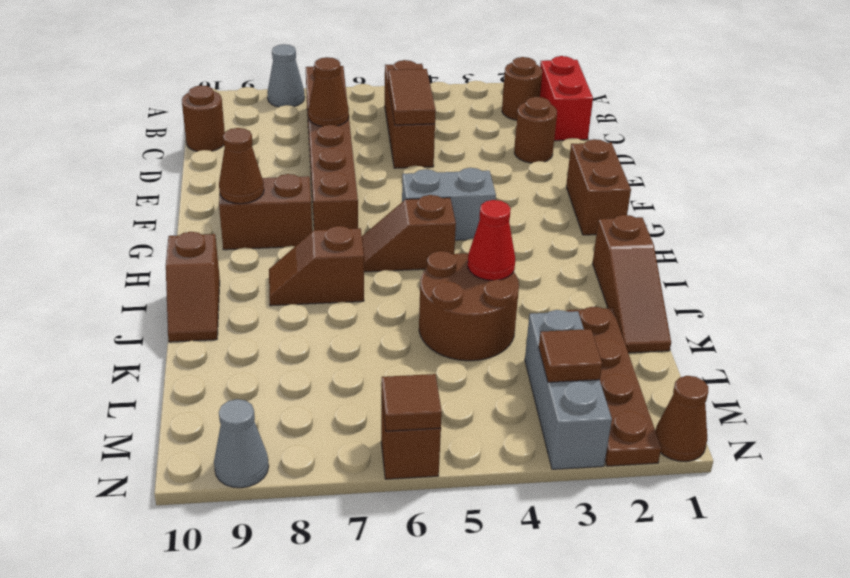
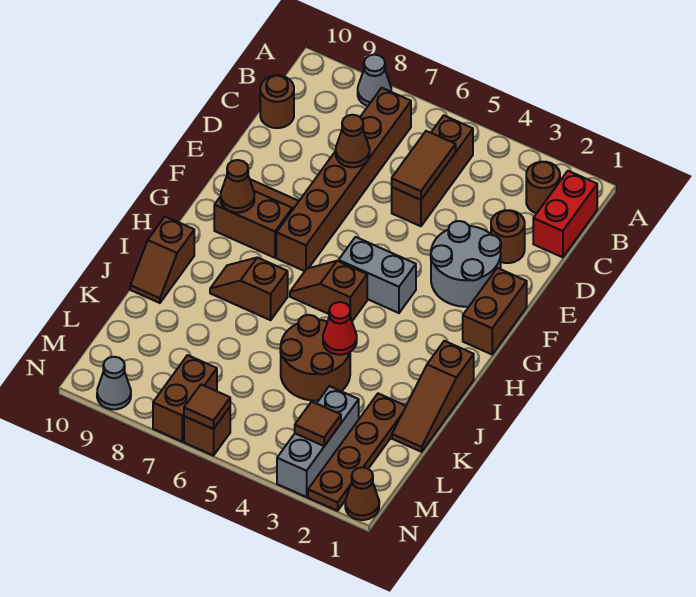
none -> grey round brick E2:F3 level 1
none -> brown brick M7:N7 level 1

